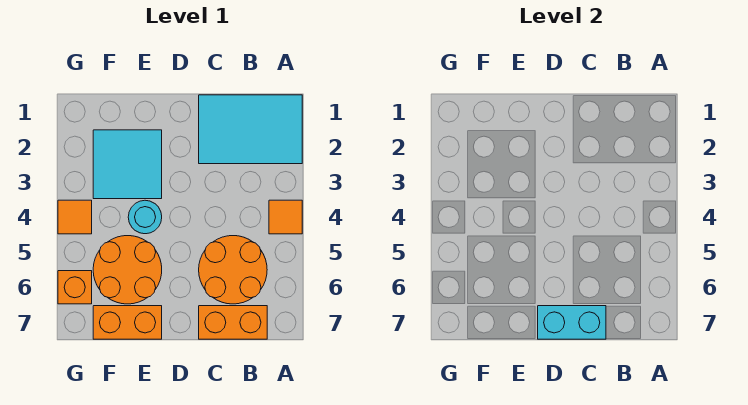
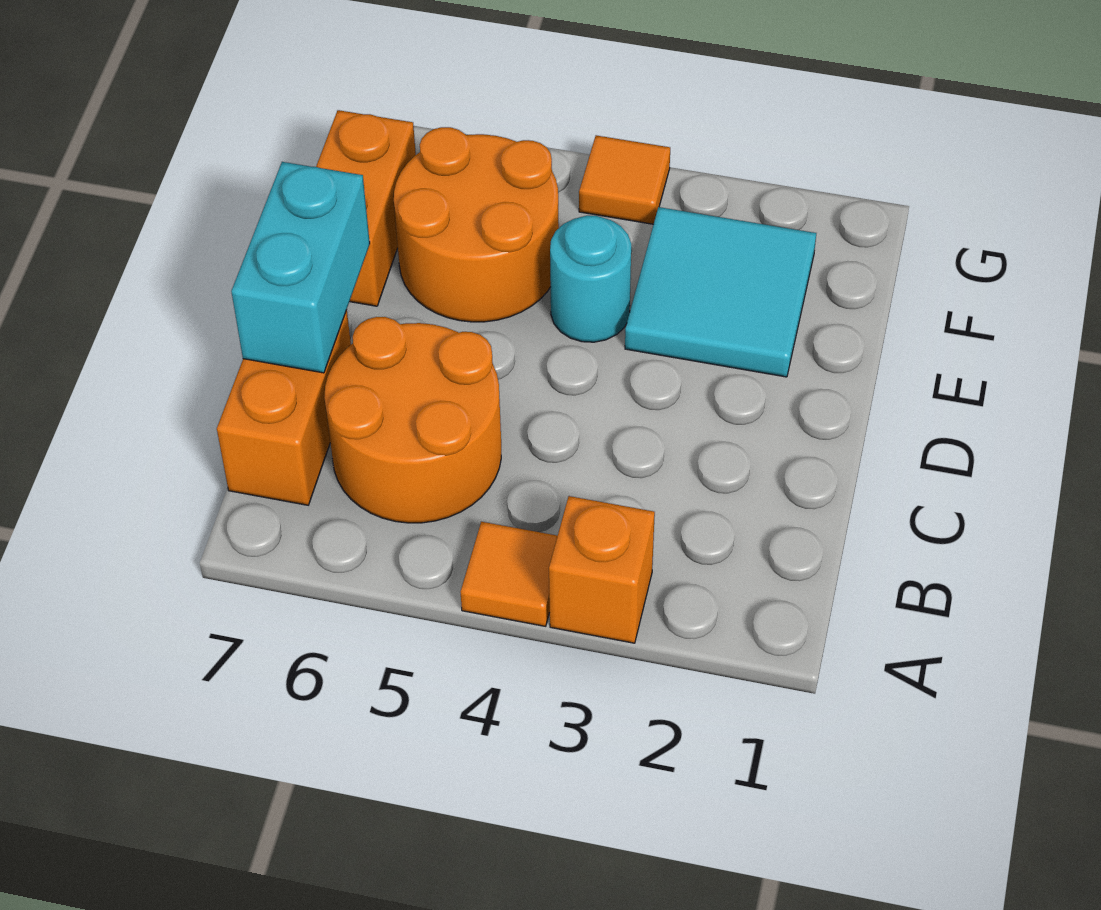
cyan tile A1:C2 level 1 -> none
orange brick G6 level 1 -> orange brick A3 level 1

